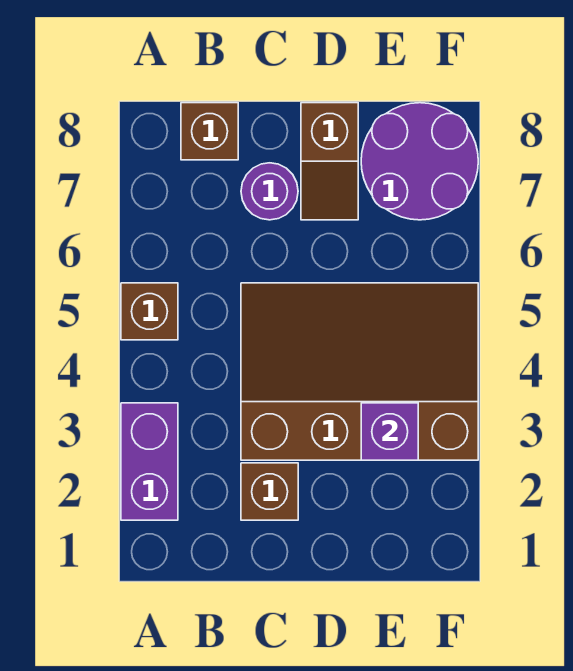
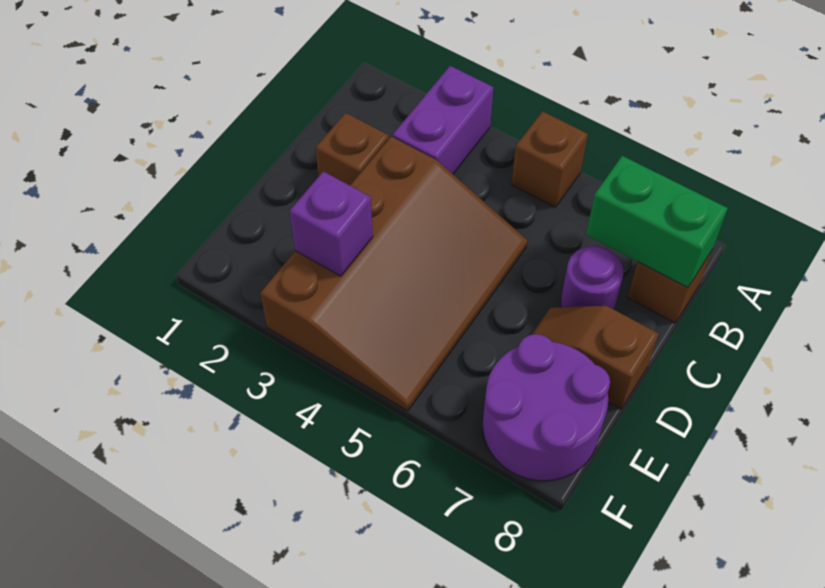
purple brick A2:A3 level 1 -> purple brick A3:B3 level 1
none -> green brick B7:B8 level 2

